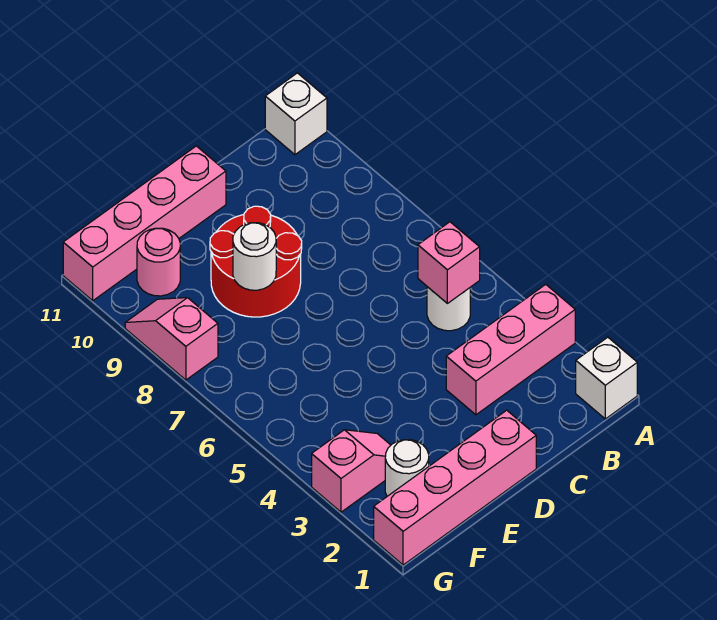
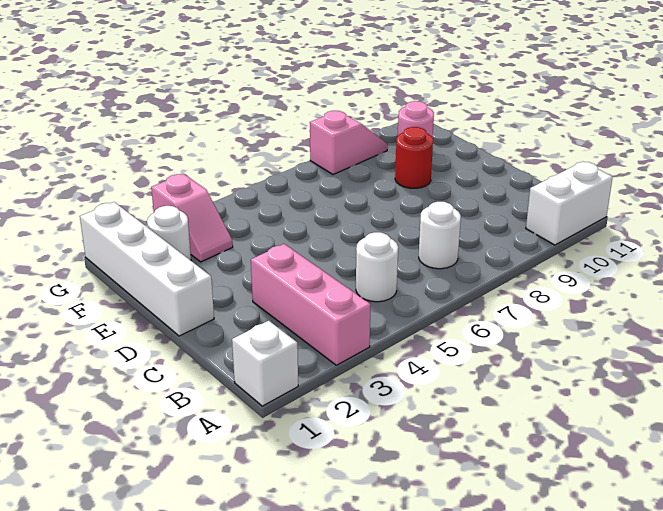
white brick A11 level 1 -> white brick A10:A11 level 1
pink brick B5 level 2 -> none
pink brick D1:G1 level 1 -> white brick D1:G1 level 1
red round brick D8:E9 level 1 -> red round brick E9 level 1
pink brick D11:G11 level 1 -> none
white round brick E8 level 2 -> white round brick B7 level 1

